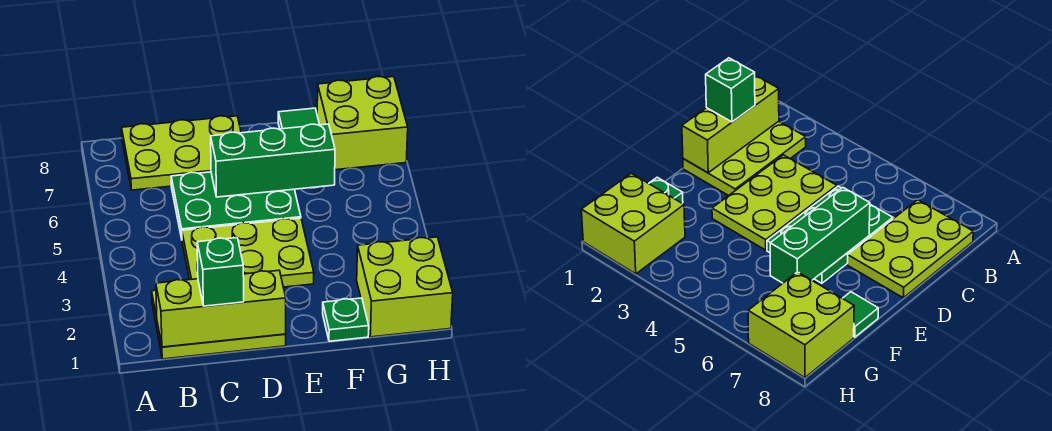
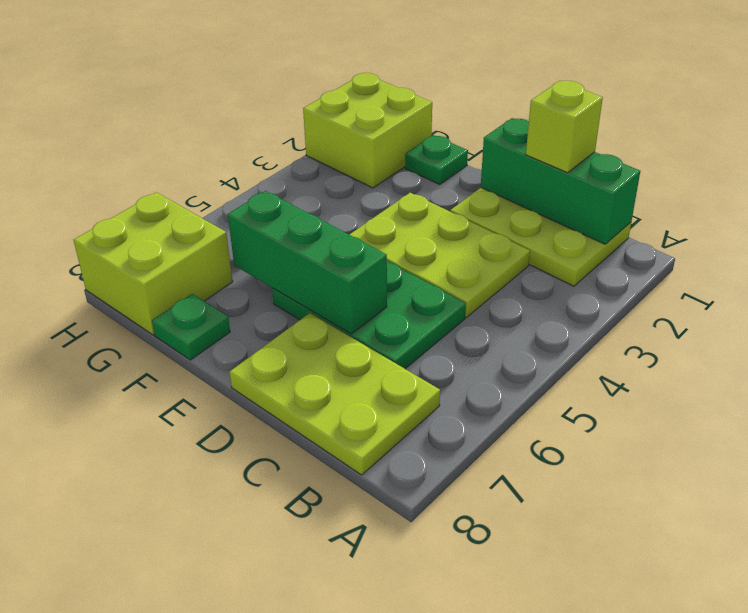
lime brick B1:D1 level 2 -> green brick B1:D1 level 2
green brick C1 level 3 -> lime brick C1 level 3
green tile F8 level 1 -> green plate F8 level 1

